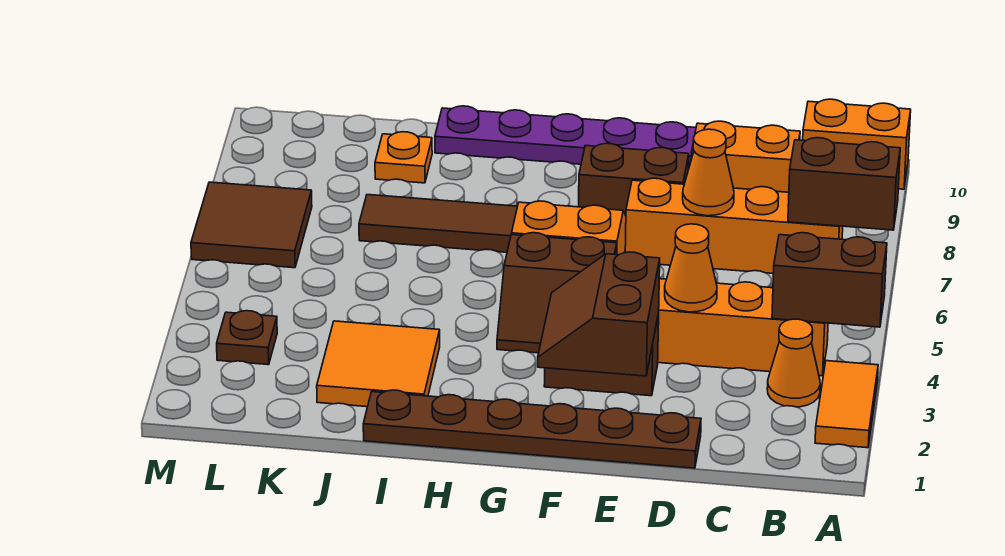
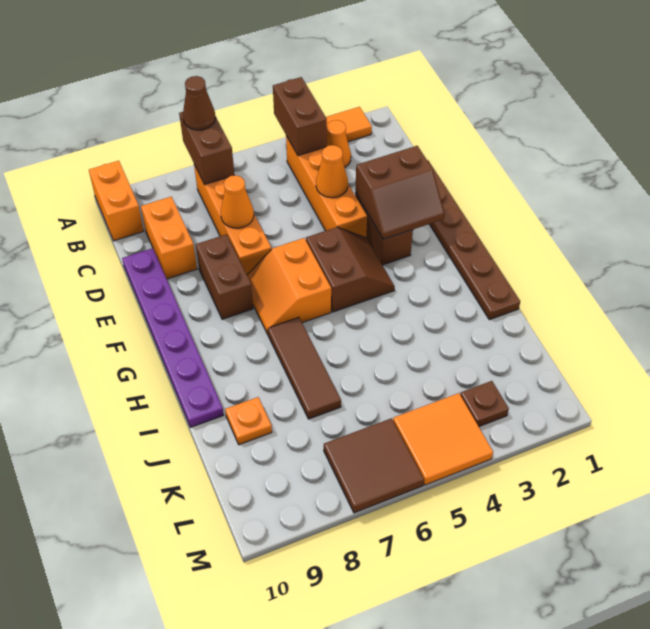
none -> brown cone A7 level 3
orange tile I2:J3 level 1 -> orange tile L4:M5 level 1

